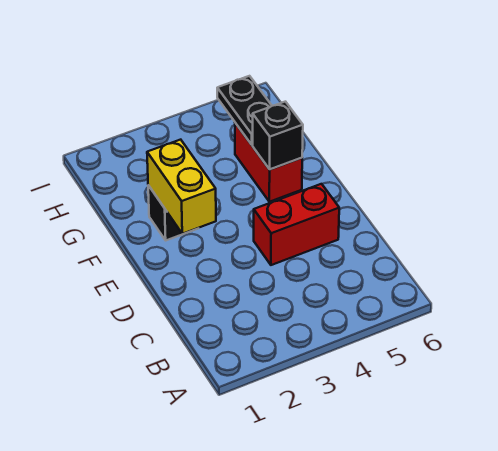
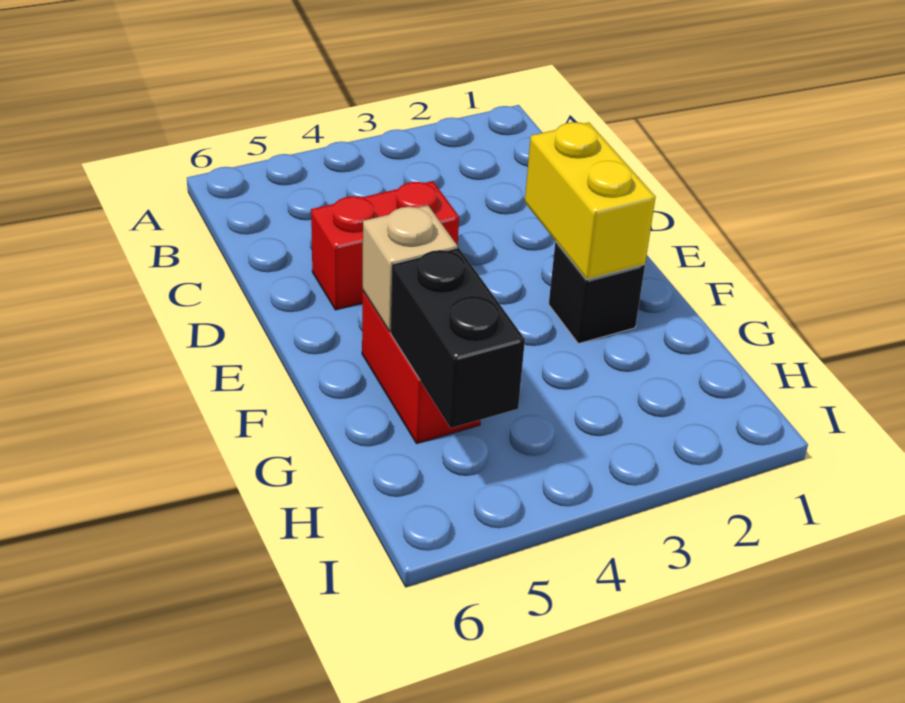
black brick F5 level 2 -> tan brick F5 level 2
black plate G5:H5 level 2 -> black brick G5:H5 level 2

